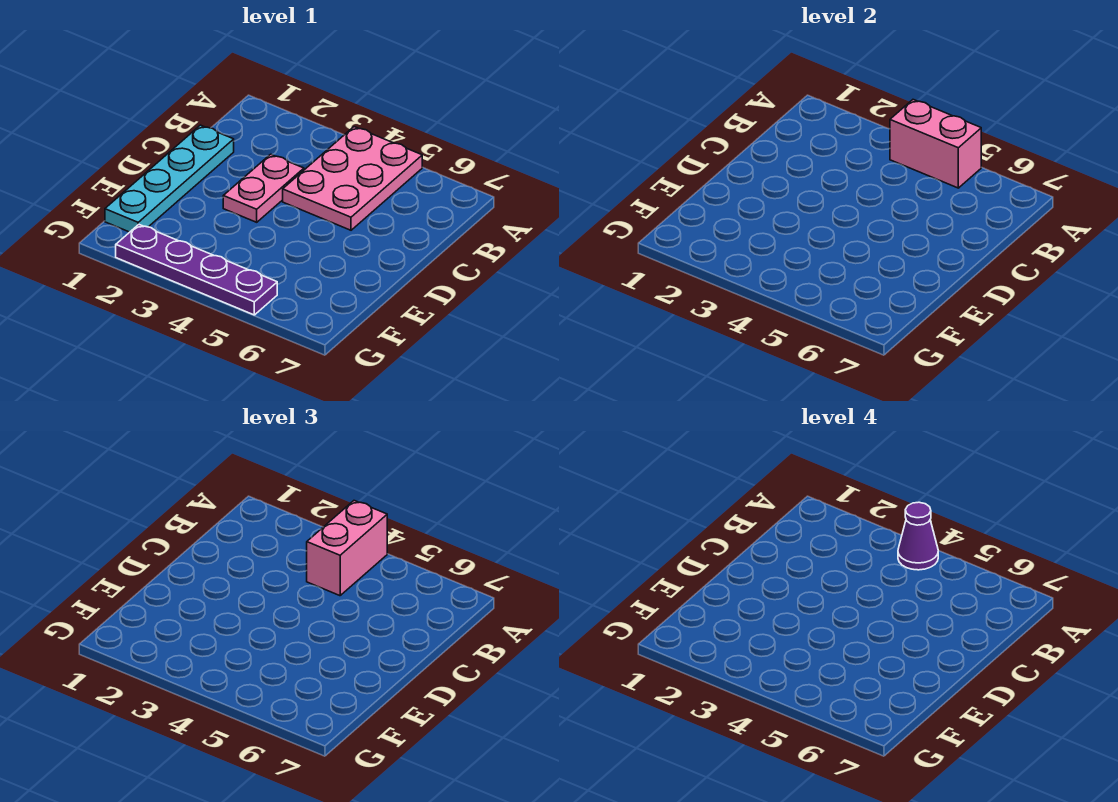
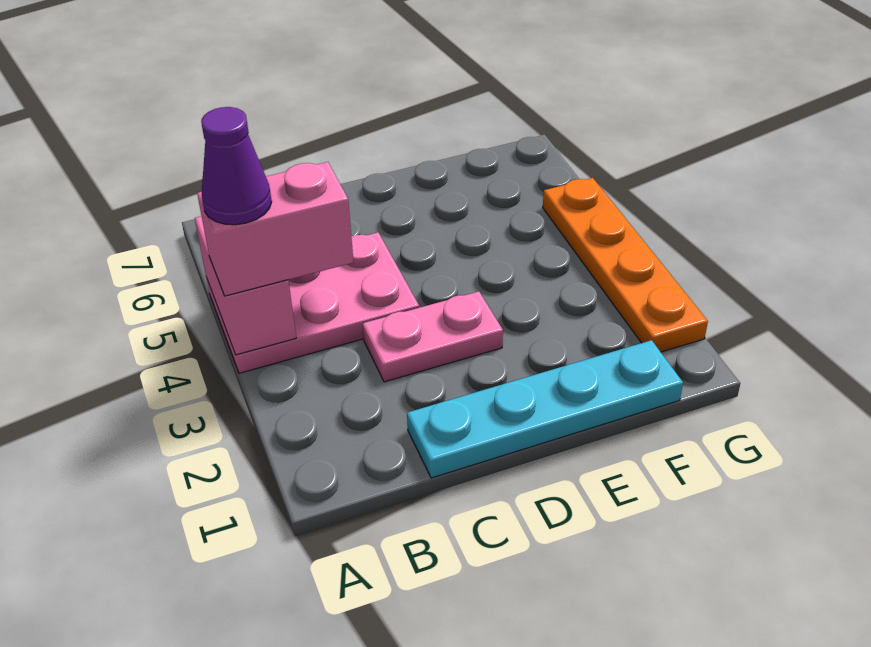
purple plate G2:G5 level 1 -> orange plate G2:G5 level 1

